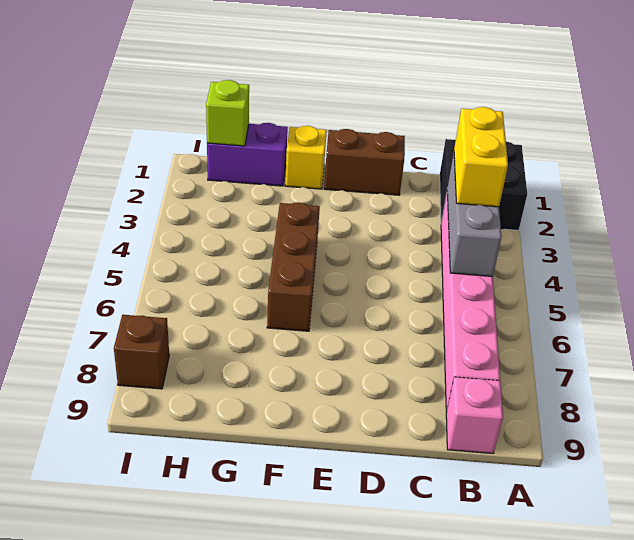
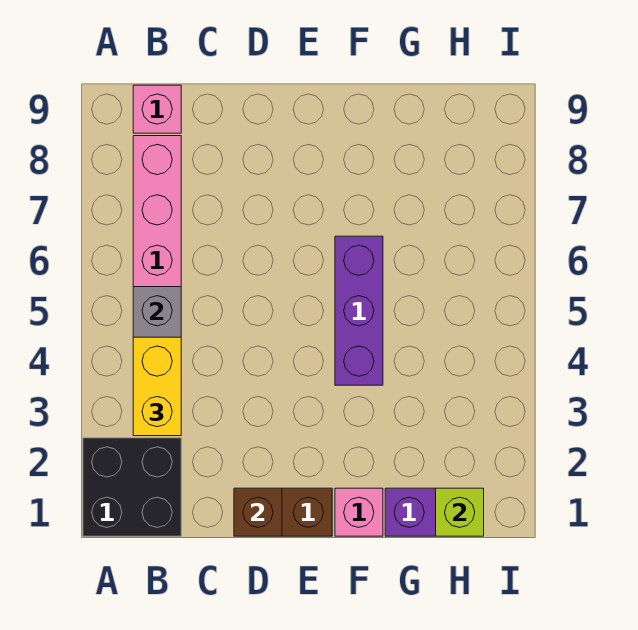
yellow brick F1 level 1 -> pink brick F1 level 1
brown brick F4:F6 level 1 -> purple brick F4:F6 level 1
brown brick I8 level 1 -> brown brick D1 level 2

